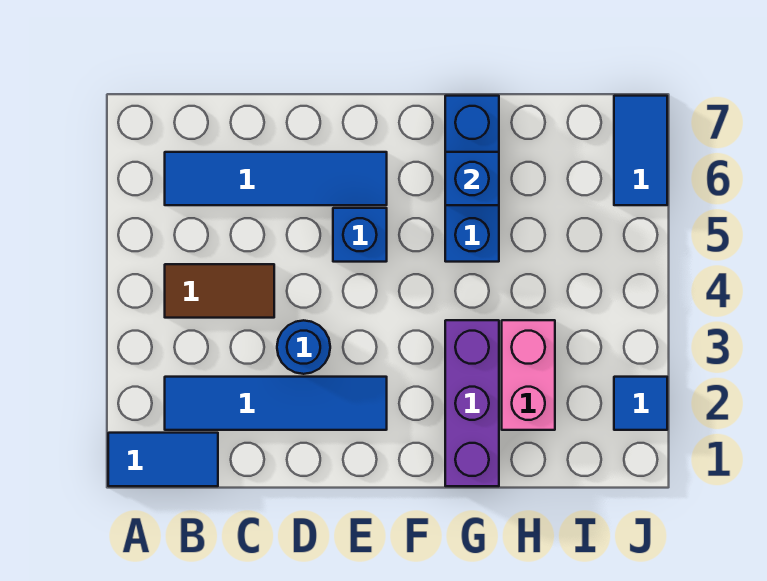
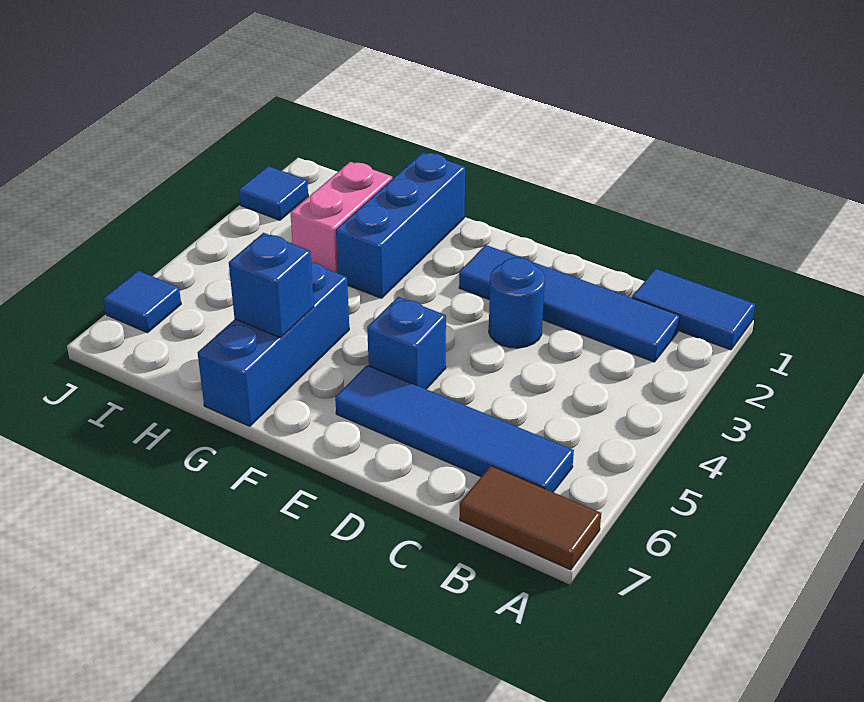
brown tile B4:C4 level 1 -> brown tile A7:B7 level 1
purple brick G1:G3 level 1 -> blue brick G1:G3 level 1
blue tile J6:J7 level 1 -> blue tile J6 level 1

